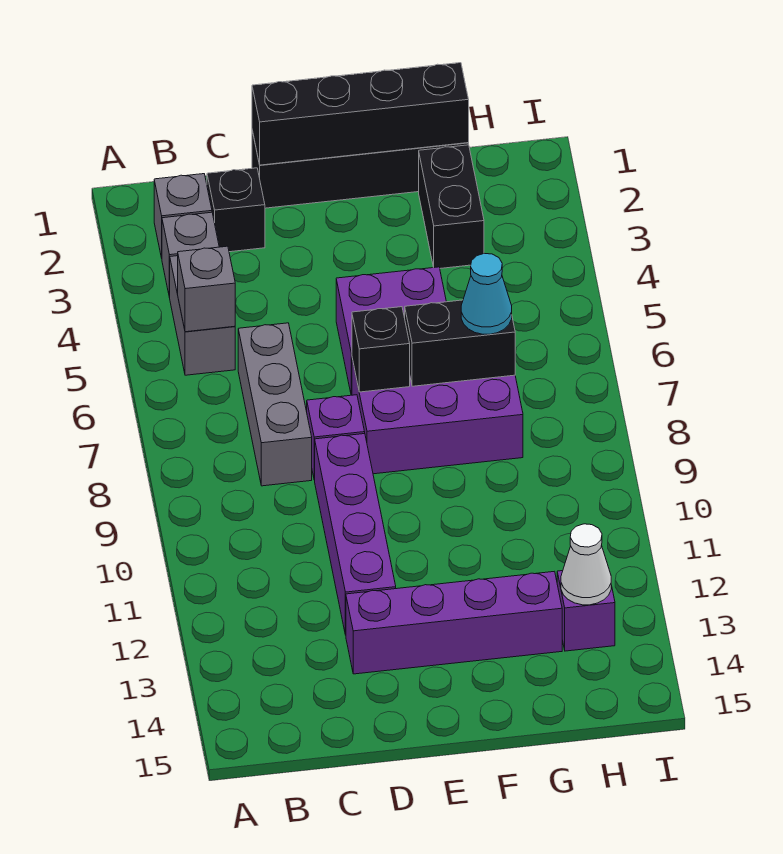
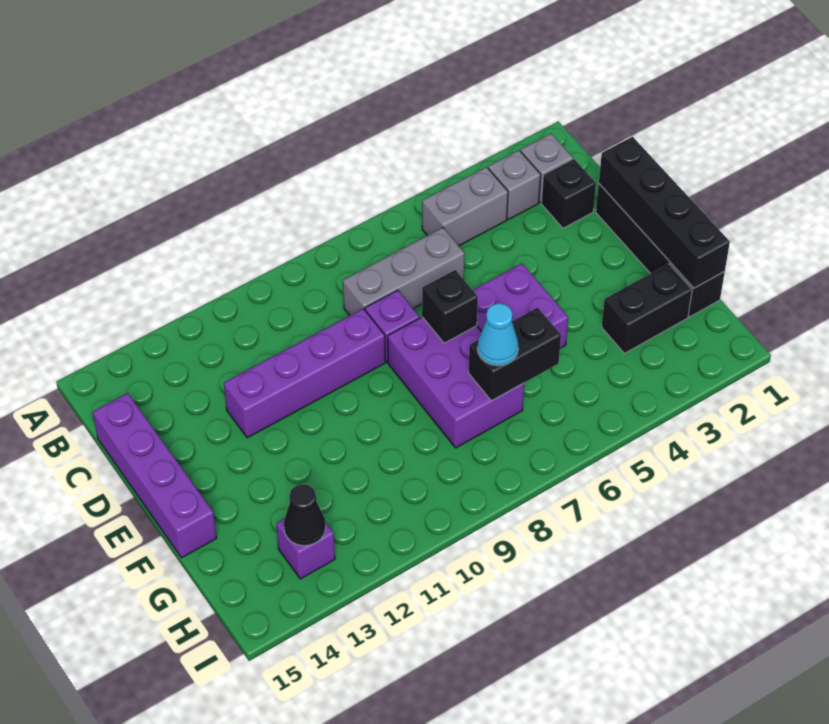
grey brick B5 level 2 -> none
purple brick D13:G13 level 1 -> purple brick C15:F15 level 1
black brick F7:G7 level 2 -> black brick G6:G7 level 2
white cone H13 level 2 -> black cone H13 level 2

